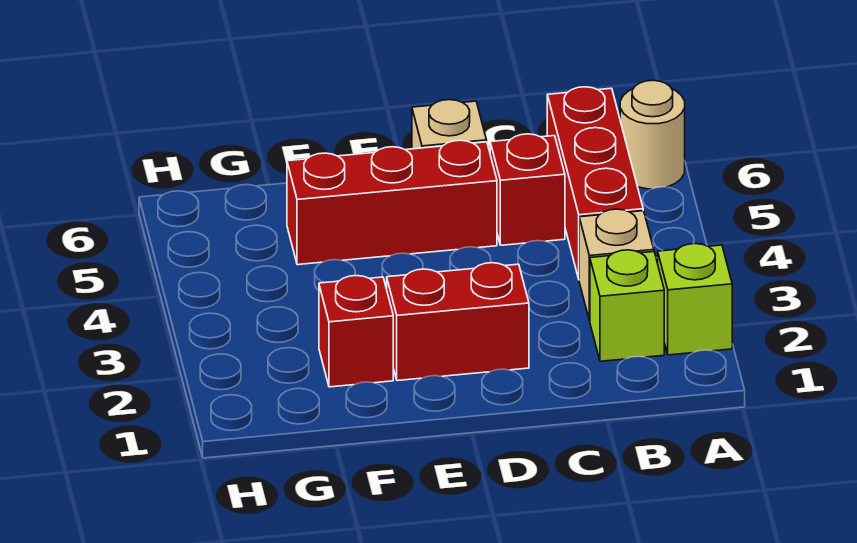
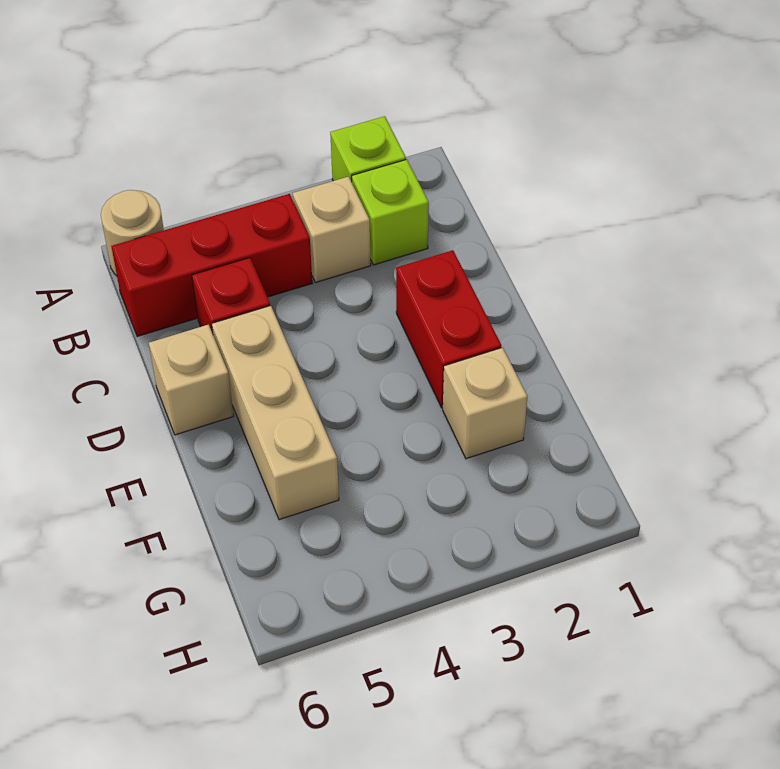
red brick D5:F5 level 1 -> tan brick D5:F5 level 1
red brick F2 level 1 -> tan brick F2 level 1

